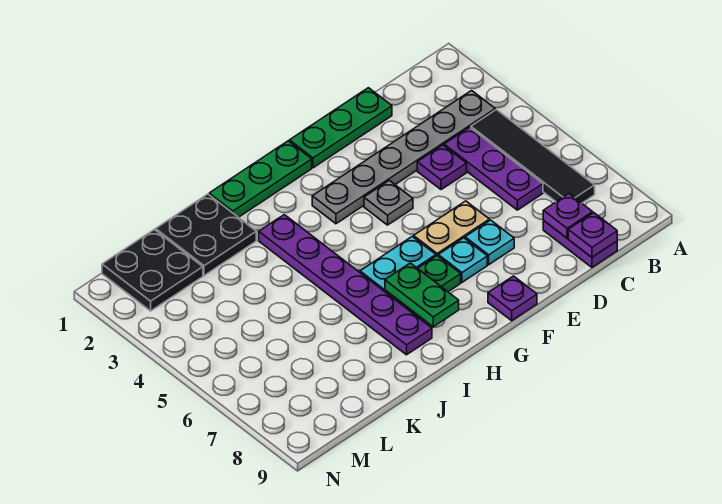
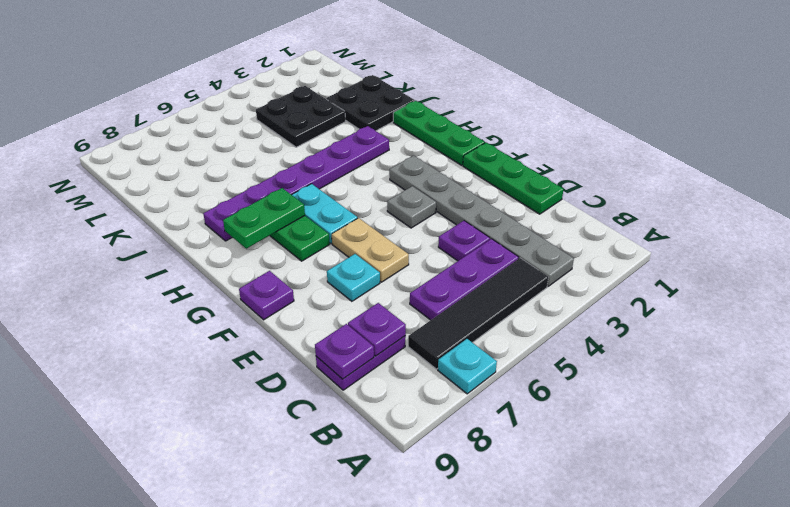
cyan plate F7 level 1 -> cyan plate A7 level 1
black plate L1:M2 level 1 -> black plate K3:L4 level 1

